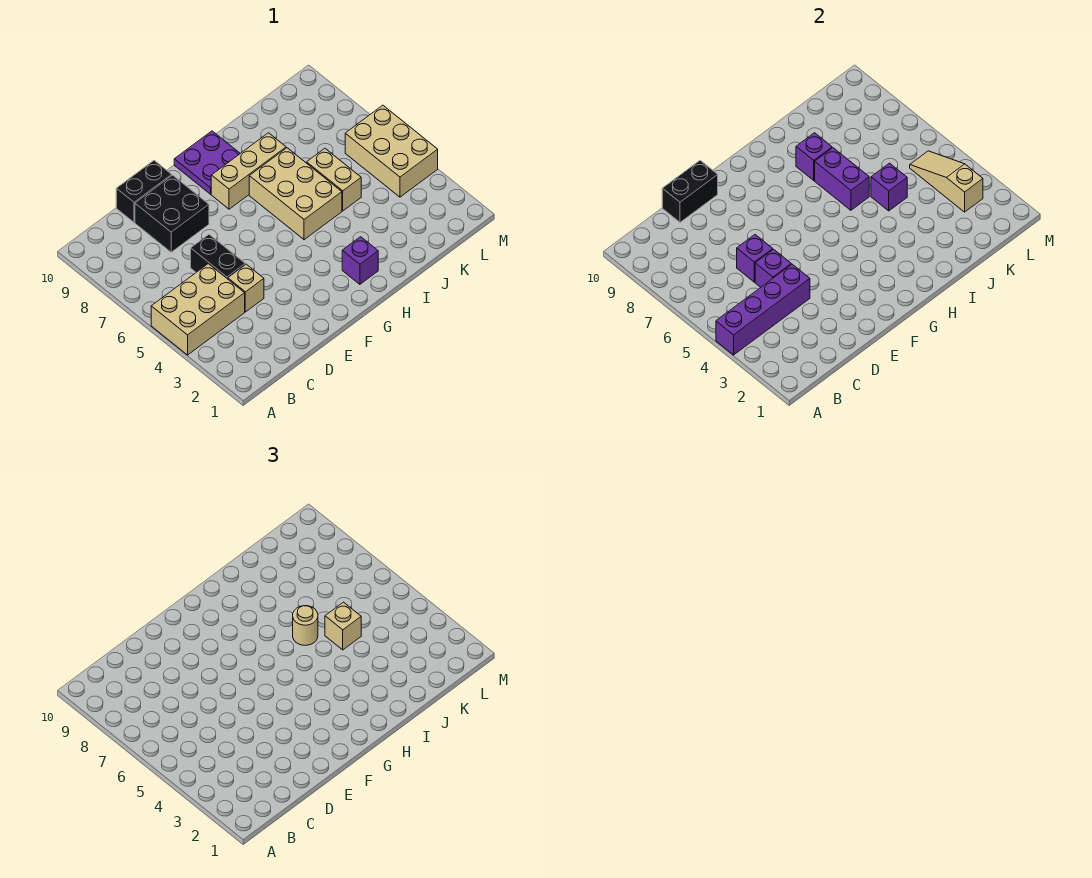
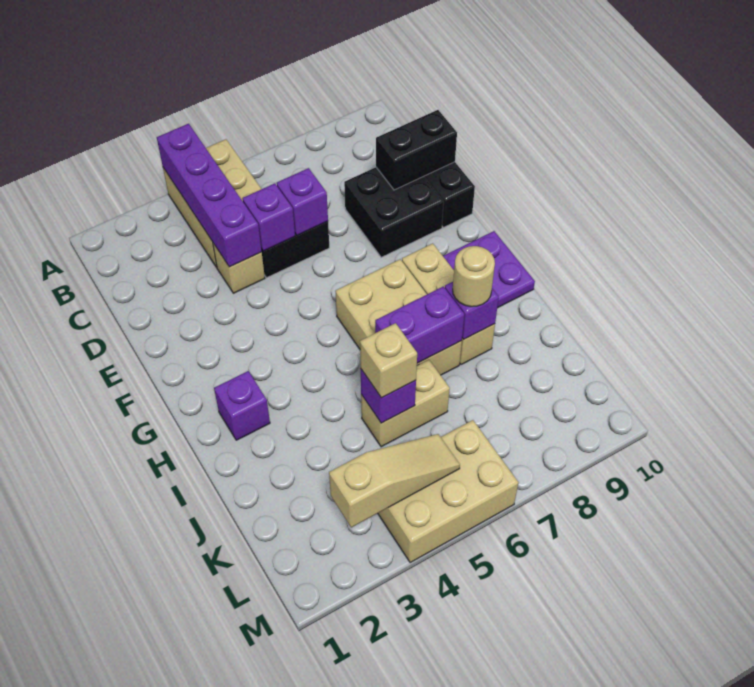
black brick D10:E10 level 2 -> black brick D9:D10 level 2
tan brick H5:I7 level 1 -> tan brick G6:I7 level 1
tan round brick I6 level 3 -> tan round brick I8 level 3

